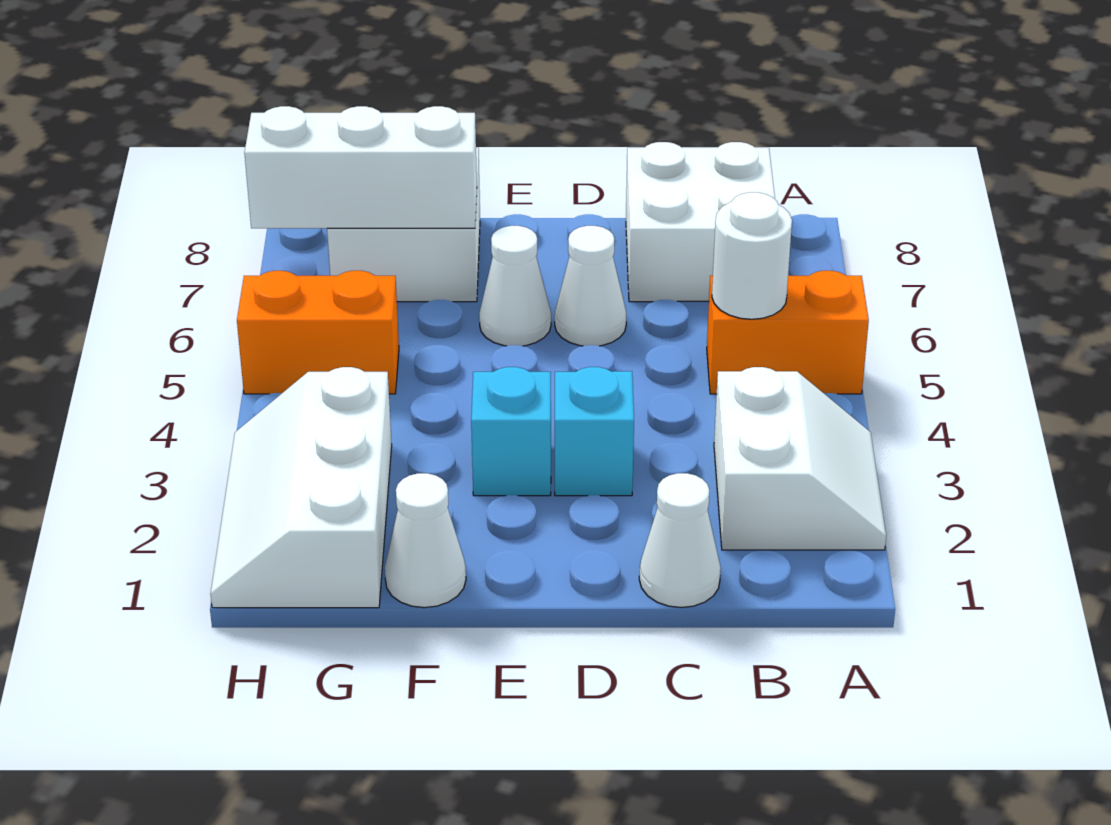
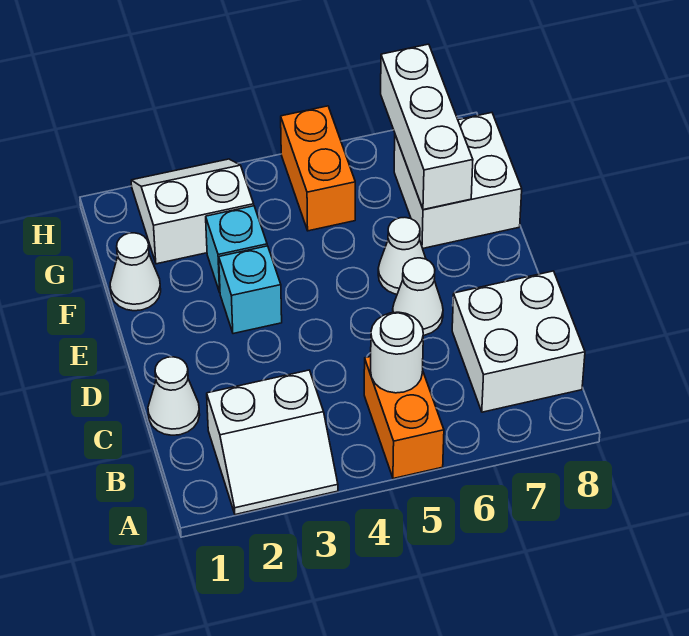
cyan brick D3 level 1 -> cyan brick F3 level 1
white slope G1:H3 level 1 top G -> white slope G2:H3 level 1 top G

